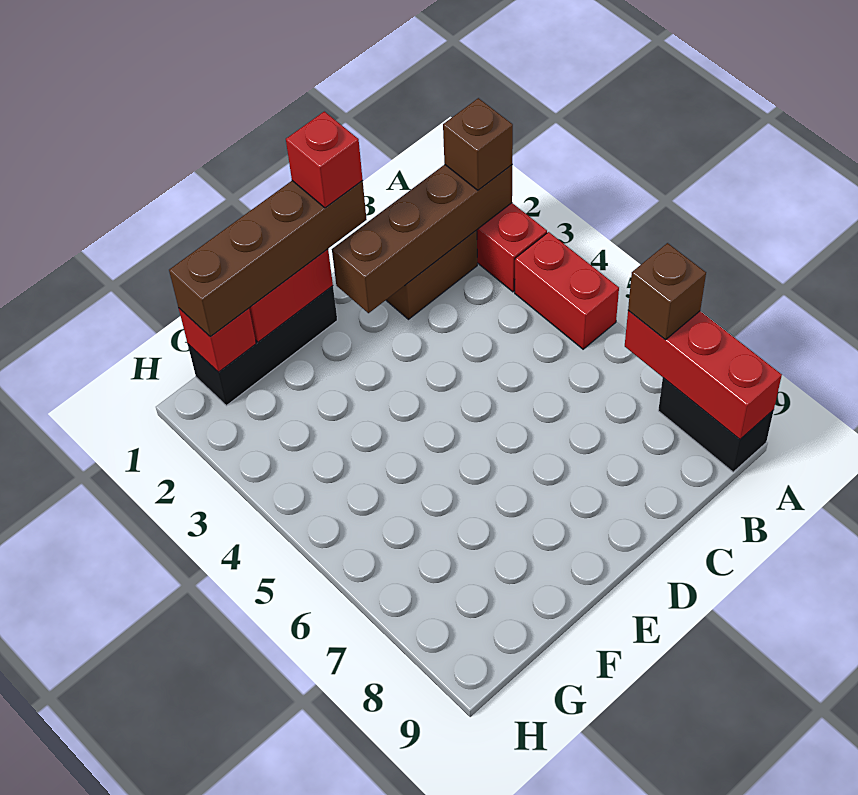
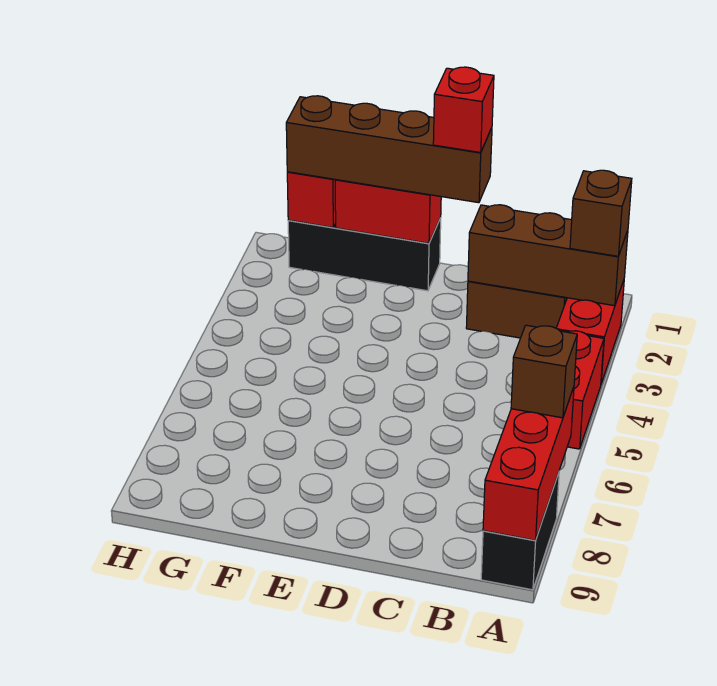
brown brick A2:D2 level 2 -> brown brick A2:C2 level 2

